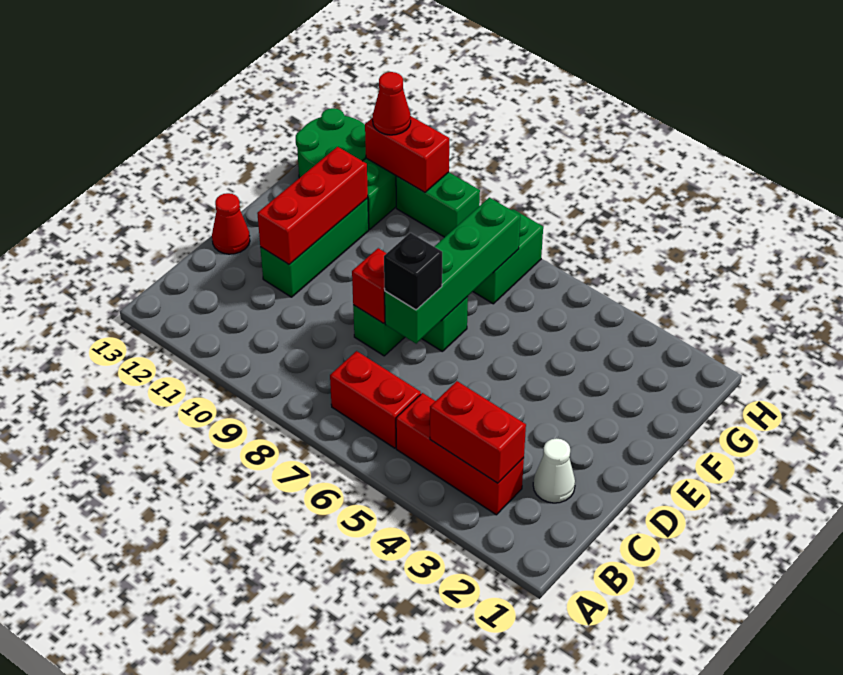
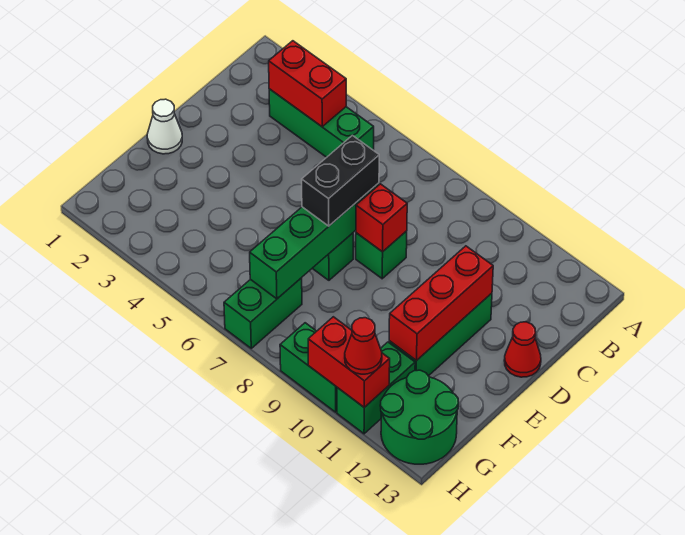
red brick B3:B5 level 1 -> green brick B3:B5 level 1
red brick B6:B7 level 1 -> none
white cone C2 level 1 -> white cone E1 level 1
black brick D7 level 3 -> black brick D7:E7 level 3

